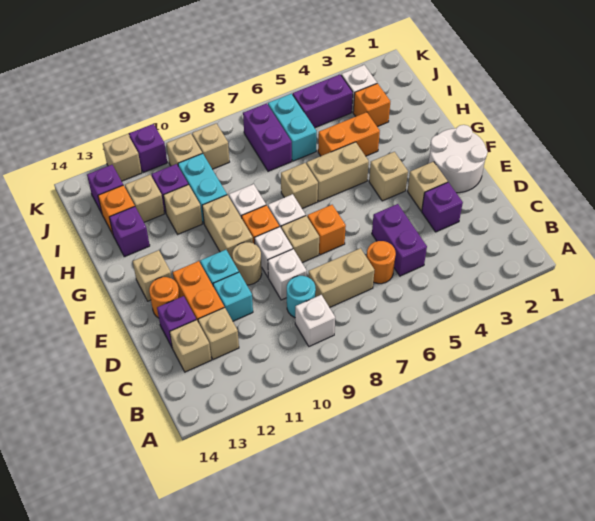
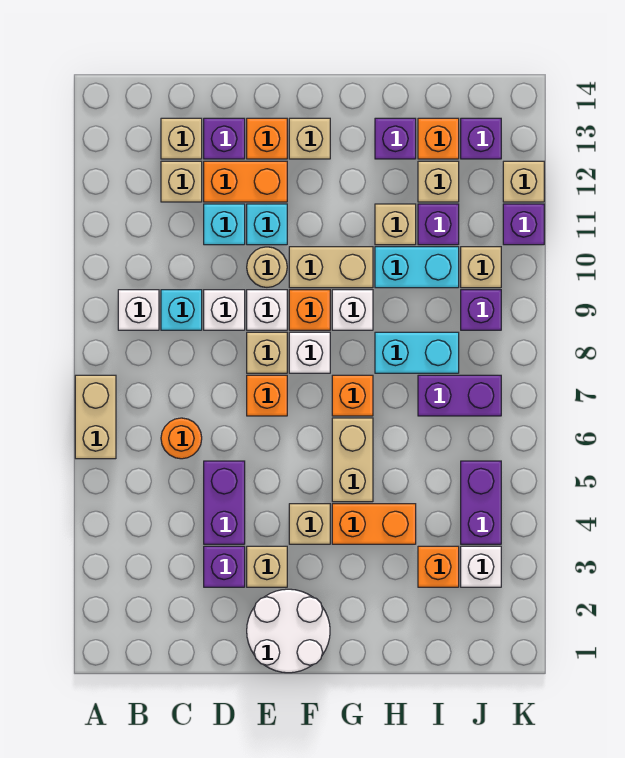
purple brick C5:D5 level 1 -> purple brick D4:D5 level 1
tan brick C7:C8 level 1 -> tan brick A6:A7 level 1
cyan round brick C9 level 1 -> cyan brick C9 level 1
orange round brick E13 level 1 -> orange brick E13 level 1
tan brick G7 level 1 -> orange brick G7 level 1
orange brick H4:H5 level 1 -> orange brick G4:H4 level 1
cyan brick I6:J6 level 1 -> cyan brick H8:I8 level 1
tan brick J9 level 1 -> purple brick J9 level 1

